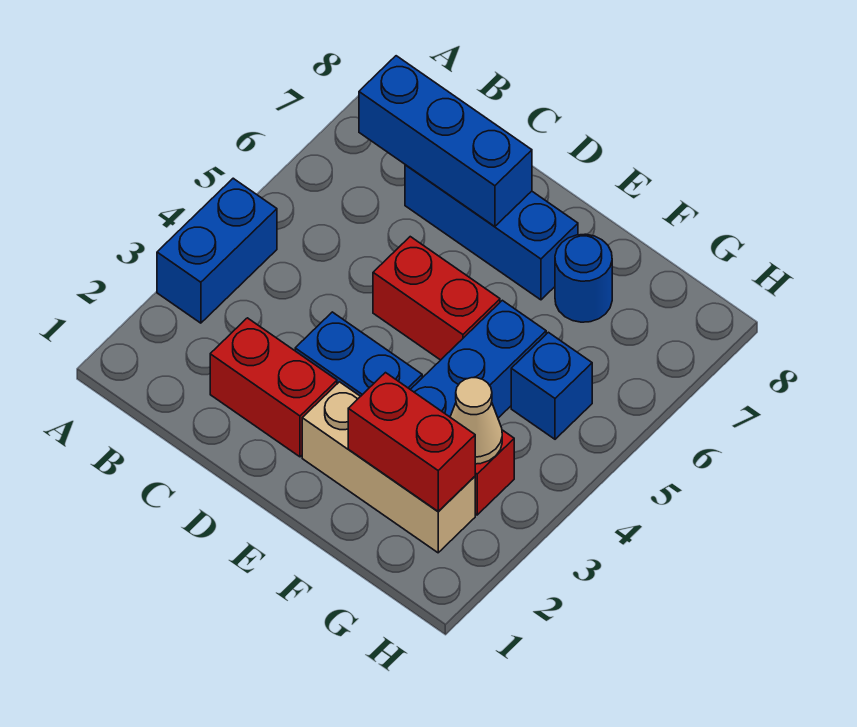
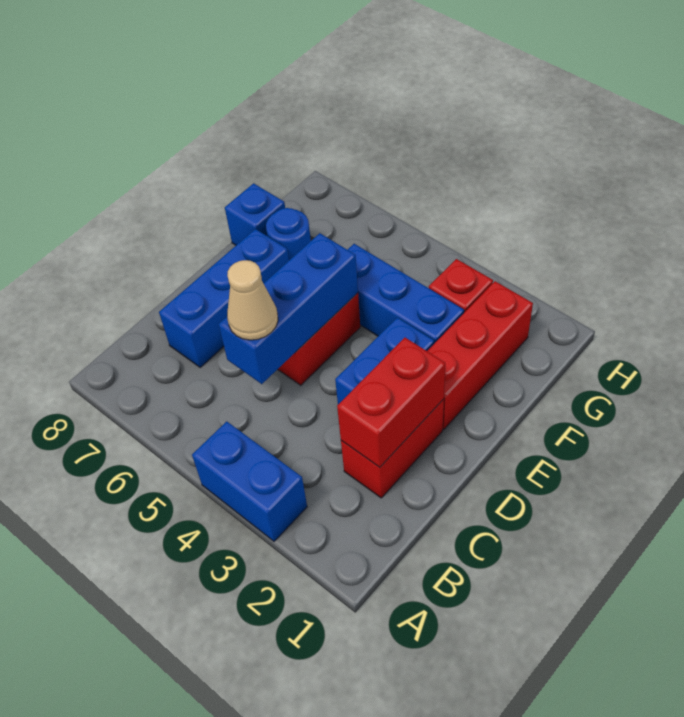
blue brick B7:D7 level 2 -> blue brick C5:E5 level 2
tan brick E2:G2 level 1 -> red brick E2:G2 level 1
red brick F2:G2 level 2 -> red brick C2:D2 level 2
tan cone G3 level 2 -> tan cone C5 level 3
blue brick G5 level 1 -> blue brick F8 level 1

